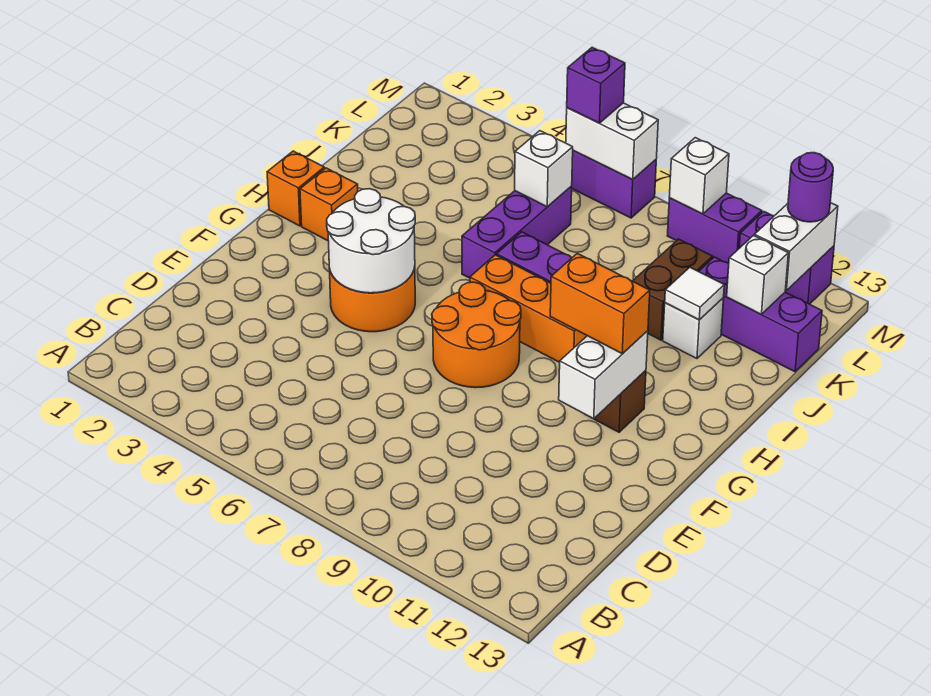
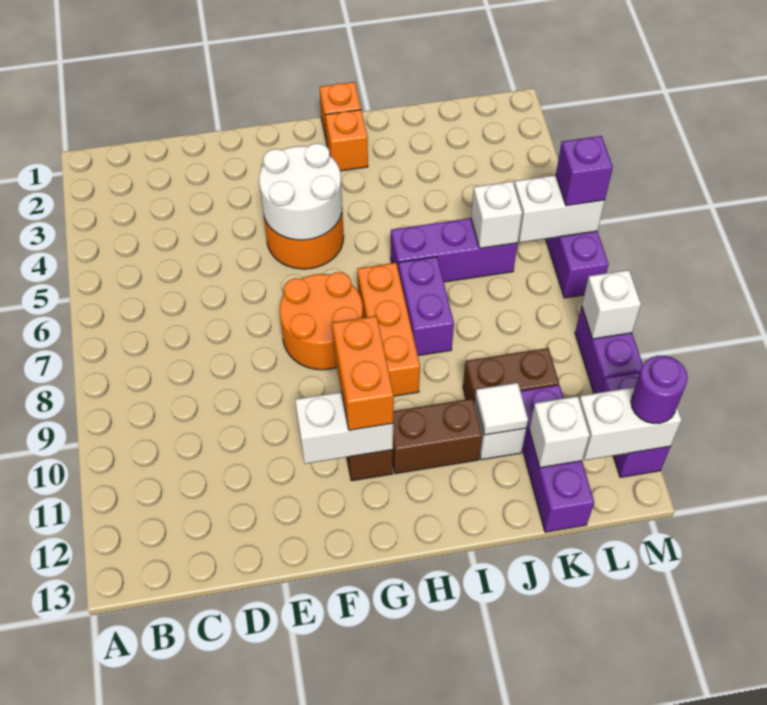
none -> brown brick H11:I11 level 1
white brick M6:M7 level 2 -> white brick L6:M6 level 2

